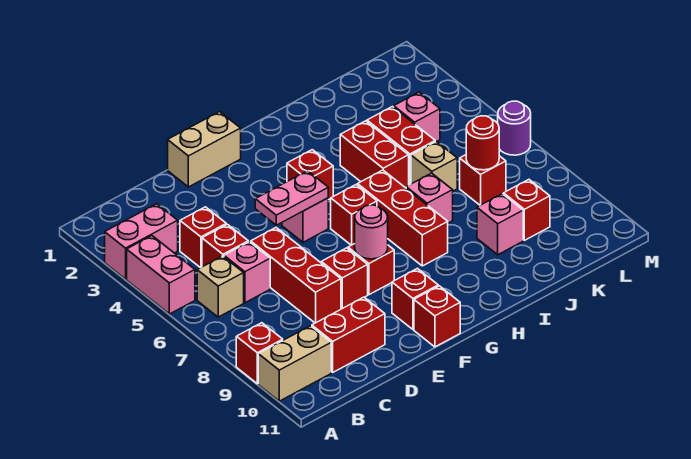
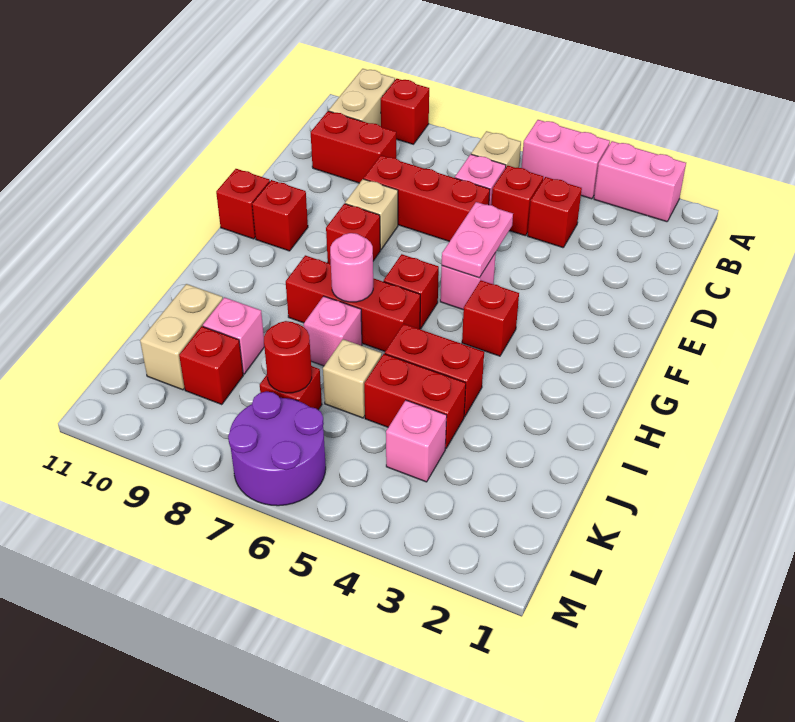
pink brick A3:B3 level 1 -> pink brick A2:A3 level 1
red brick C10:D10 level 1 -> red brick C9:C10 level 1
tan brick E1:F1 level 1 -> tan brick J10:K10 level 1
red brick E8 level 1 -> tan brick E8 level 1
pink round brick F8 level 2 -> pink round brick H7 level 2
purple round brick M6 level 1 -> purple round brick L6:M7 level 1

